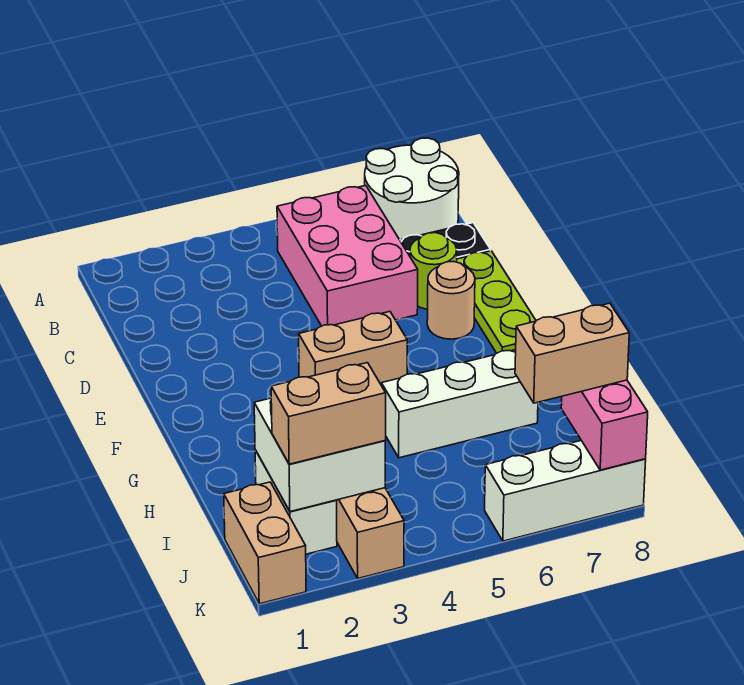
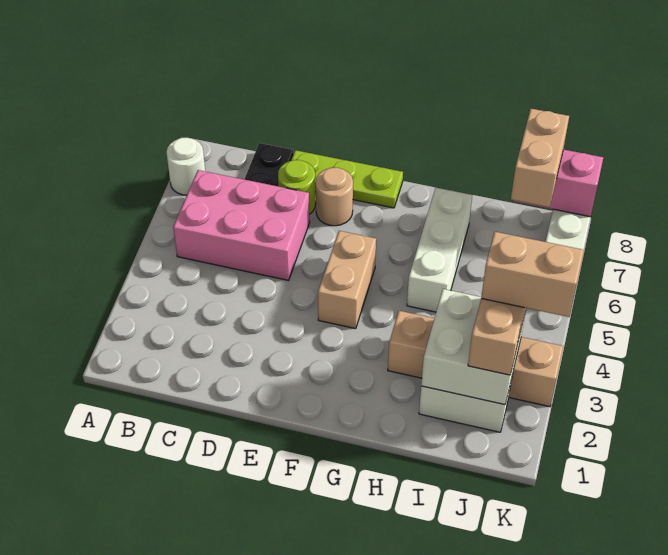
white round brick A7:B8 level 1 -> white round brick A7 level 1
tan brick J1:K1 level 1 -> tan brick J3:K3 level 4

